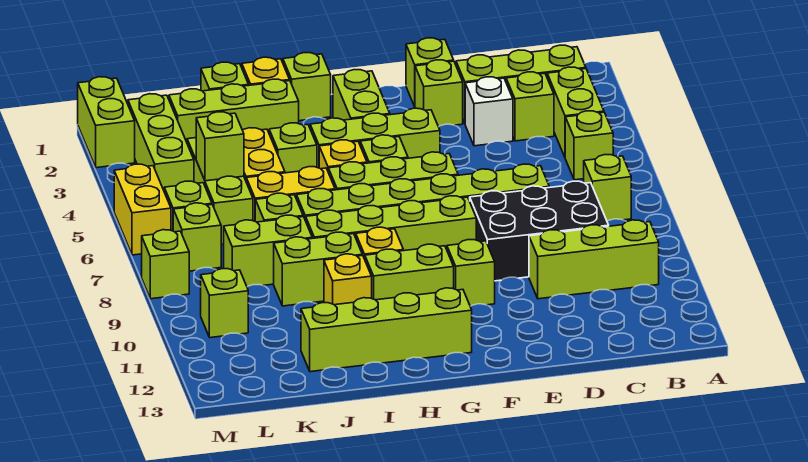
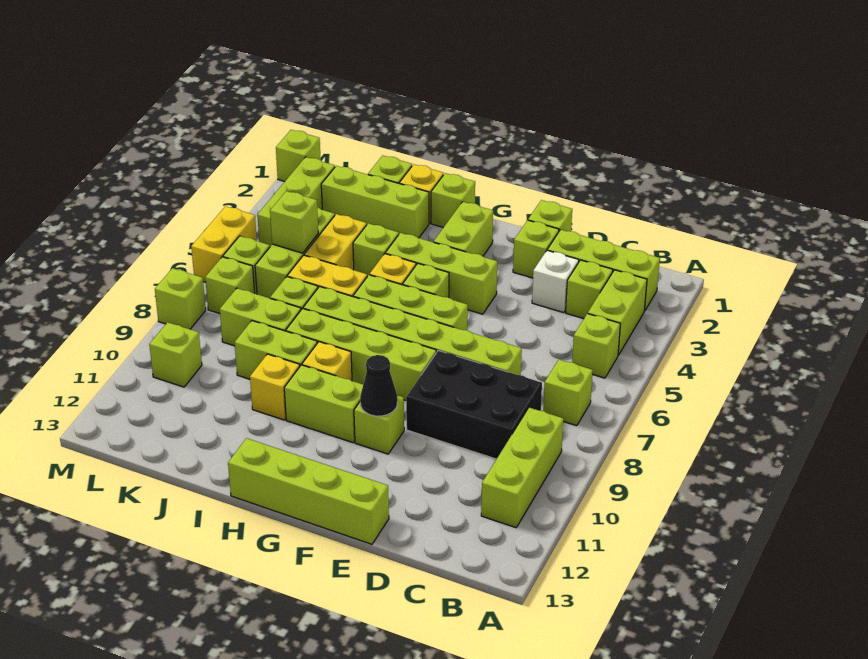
lime brick B10:D10 level 1 -> lime brick B9:B11 level 1
none -> black cone F10 level 2
lime brick G12:J12 level 1 -> lime brick E13:H13 level 1
lime brick M1:M2 level 1 -> lime brick M1 level 1

